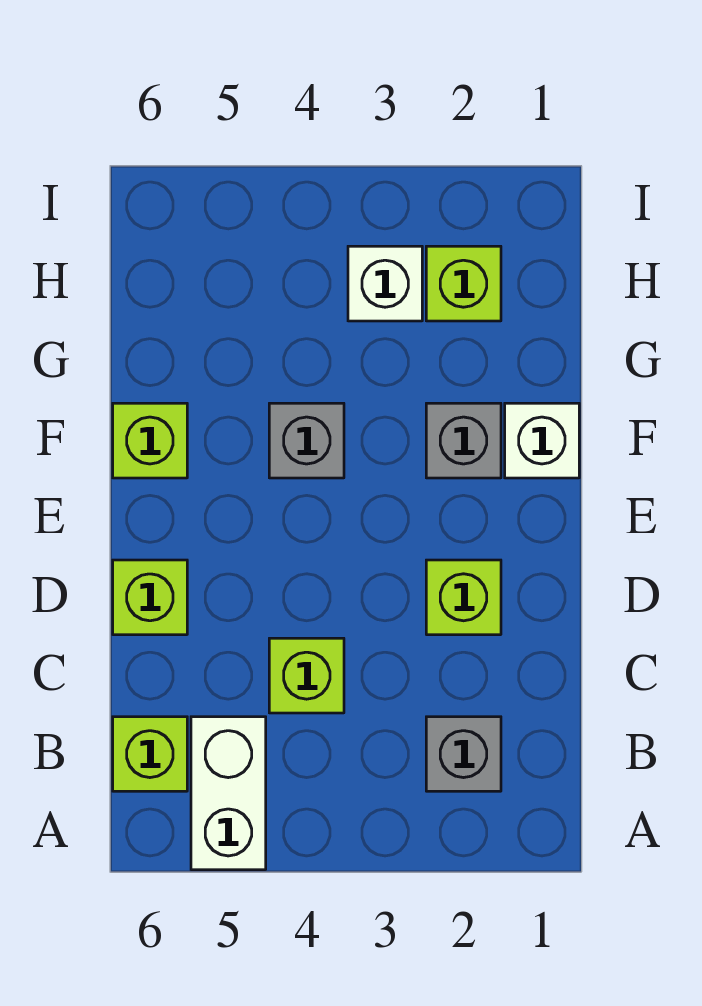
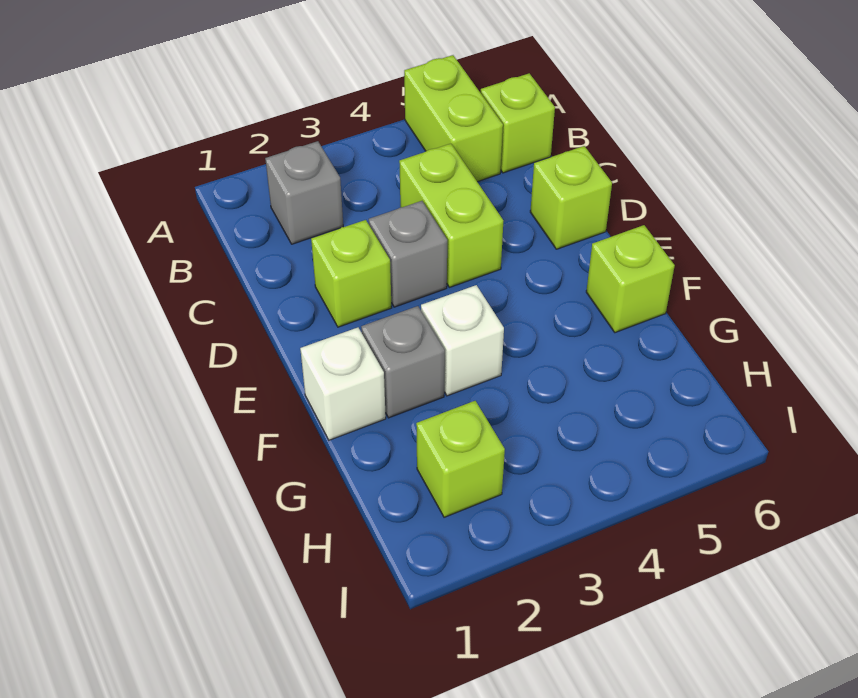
white brick A5:B5 level 1 -> lime brick A5:B5 level 1
lime brick C4 level 1 -> lime brick C4:D4 level 1
grey brick F4 level 1 -> grey brick D3 level 1
white brick H3 level 1 -> white brick F3 level 1

